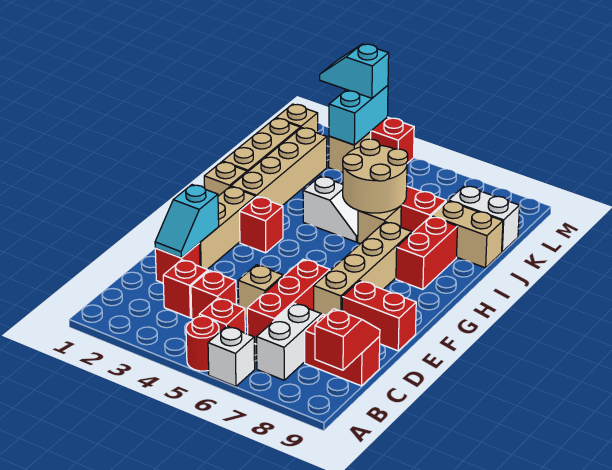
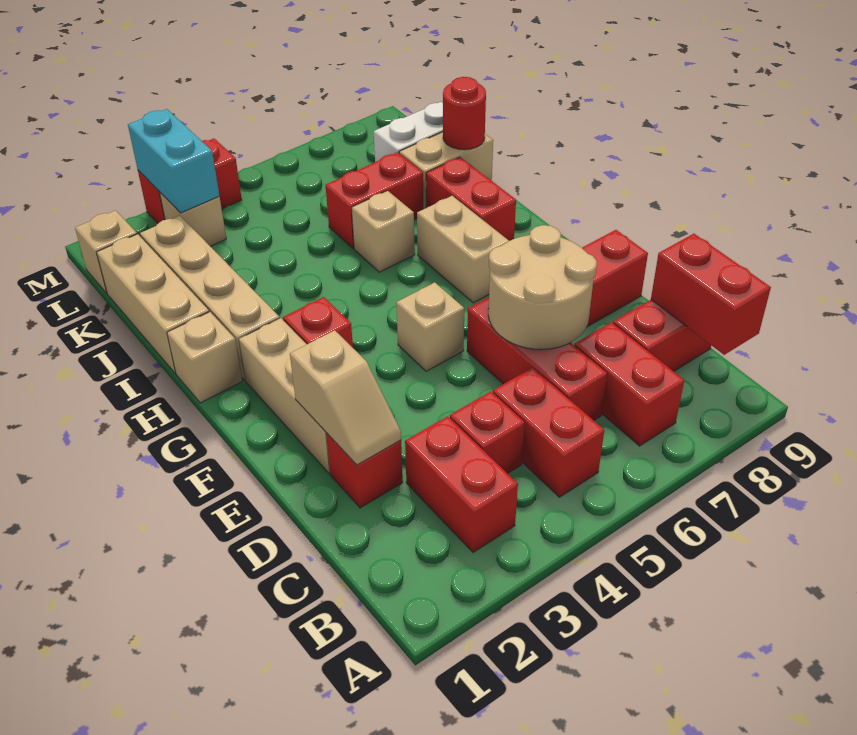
red round brick A5 level 1 -> red round brick J9 level 2
white brick A6 level 1 -> none
red brick B5 level 1 -> red brick B5:C5 level 1
white brick B7:C7 level 1 -> red brick B7:C7 level 1
red slope B9:C9 level 2 top B -> red brick B9:C9 level 2
red brick C3 level 1 -> red brick B3:C3 level 1
cyan slope D2:E2 level 2 top E -> tan slope D2:E2 level 2 top E
tan brick D5 level 1 -> tan brick F5 level 1
tan brick E7:H7 level 1 -> tan brick G7:H7 level 1
white slope I4:I5 level 1 top 4 -> none
tan round brick I5:J6 level 2 -> tan round brick D6:E7 level 2
cyan slope M2:M3 level 3 top 3 -> none

